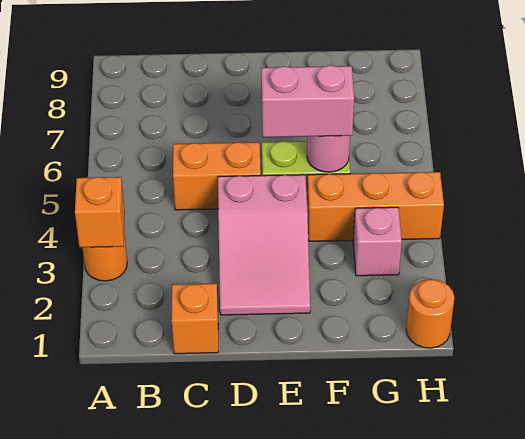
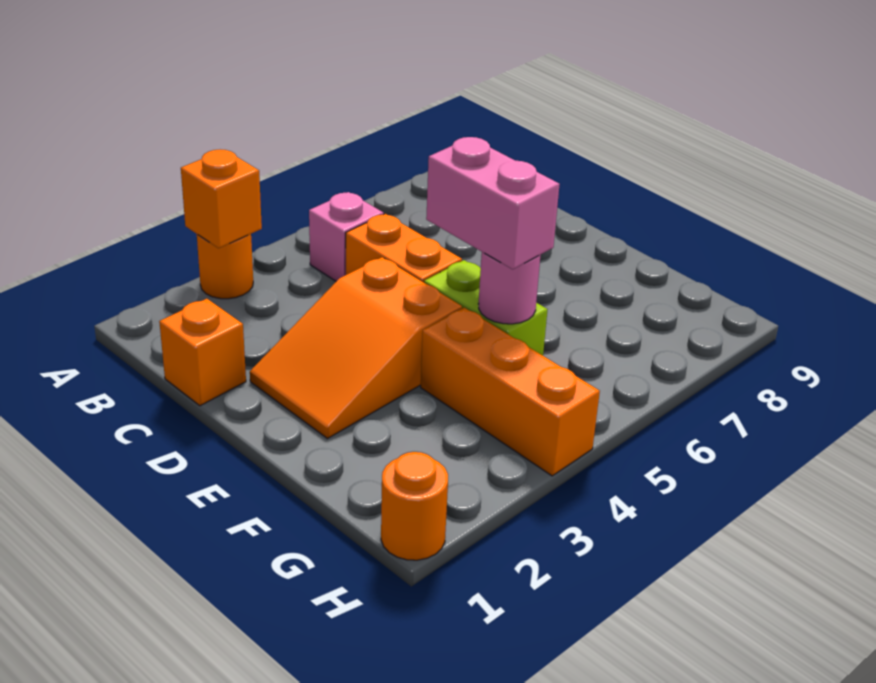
pink slope D2:E4 level 1 top 4 -> orange slope D2:E4 level 1 top 4
pink brick G3 level 1 -> pink brick B5 level 1

